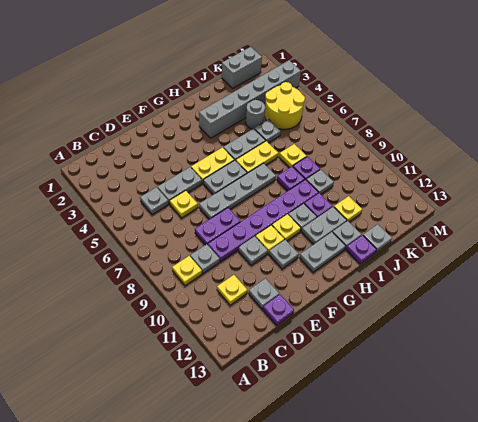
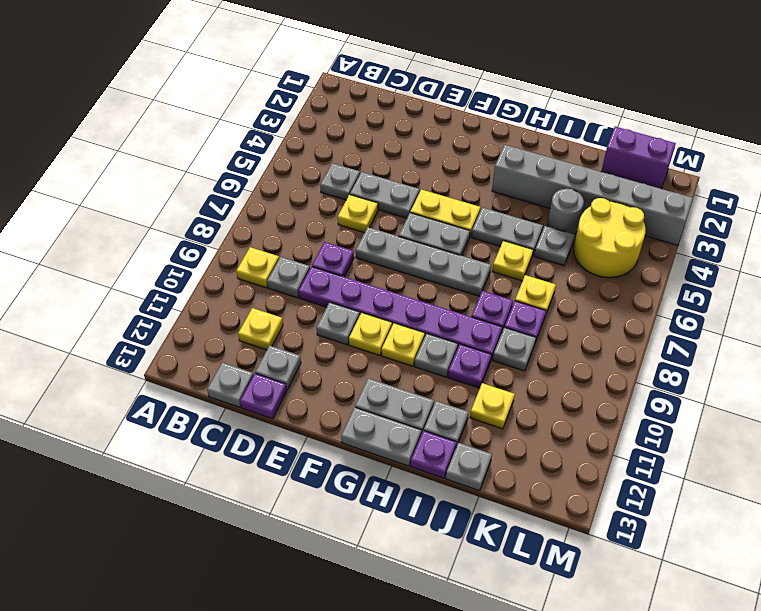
purple plate D8:E8 level 1 -> purple plate D8 level 1
grey plate F11 level 1 -> grey plate C13 level 1
yellow plate H6:I6 level 1 -> yellow plate I6 level 1
grey plate H11:I11 level 1 -> grey plate G13:H13 level 1
grey brick K1:L1 level 1 -> purple brick K1:L1 level 1

